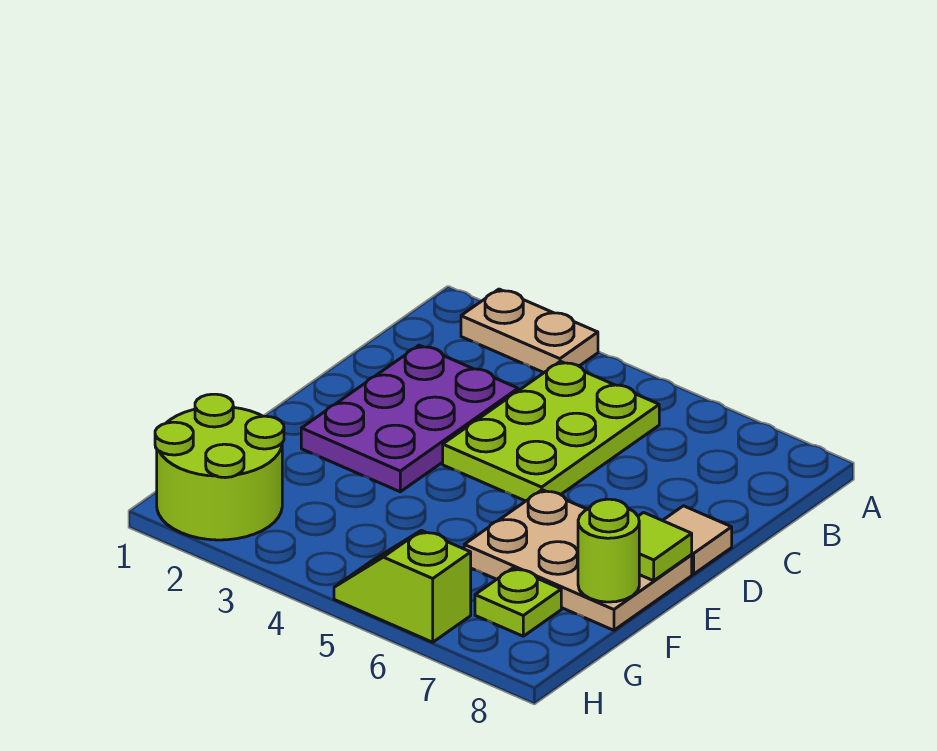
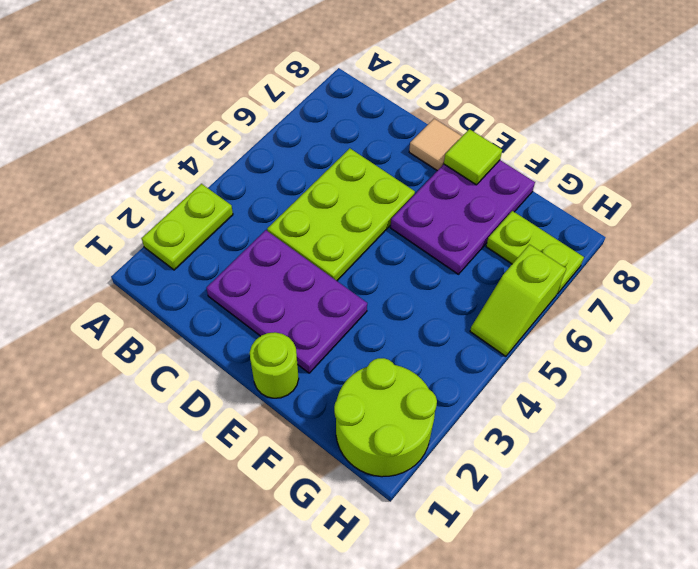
tan plate A2:A3 level 1 -> lime plate A2:A3 level 1
lime plate B4:D5 level 1 -> lime plate C4:D6 level 1
tan plate E6:F8 level 1 -> purple plate E6:F8 level 1
lime round brick F8 level 2 -> lime round brick E1 level 1
lime plate G7 level 1 -> lime plate G7:H7 level 1

